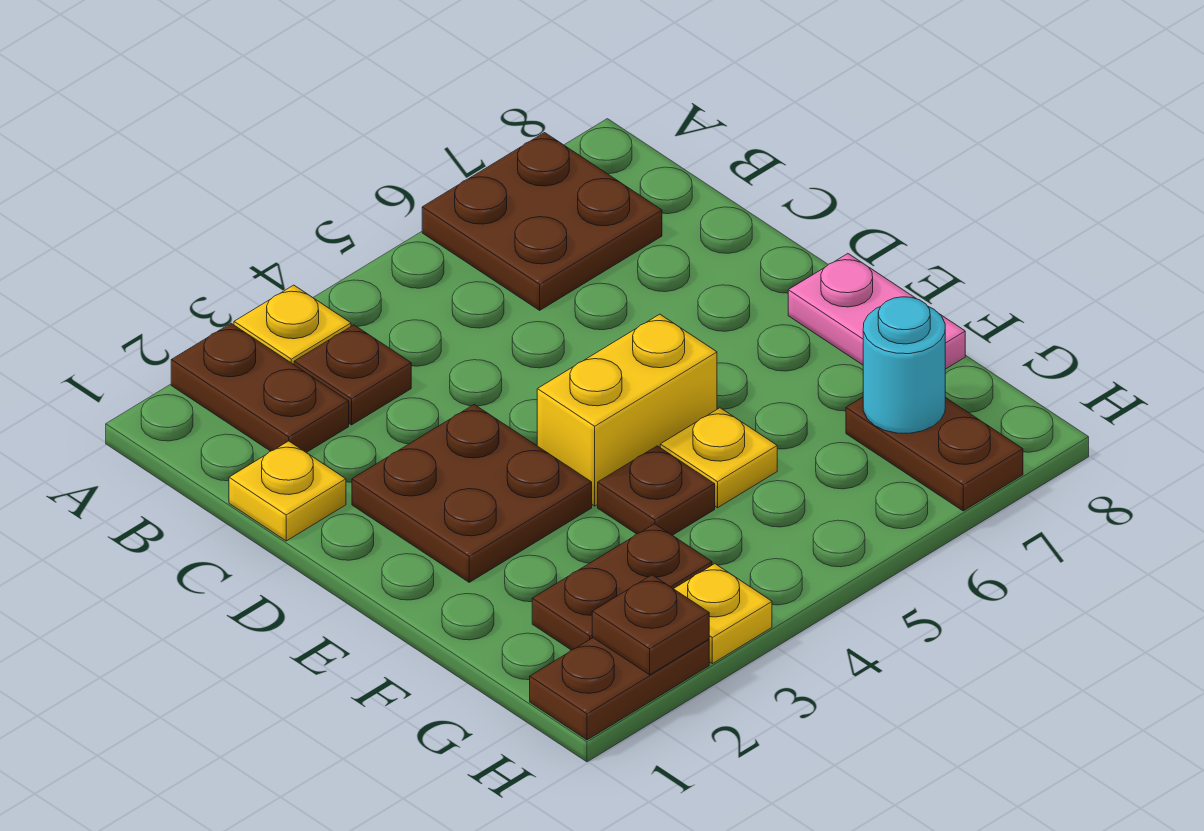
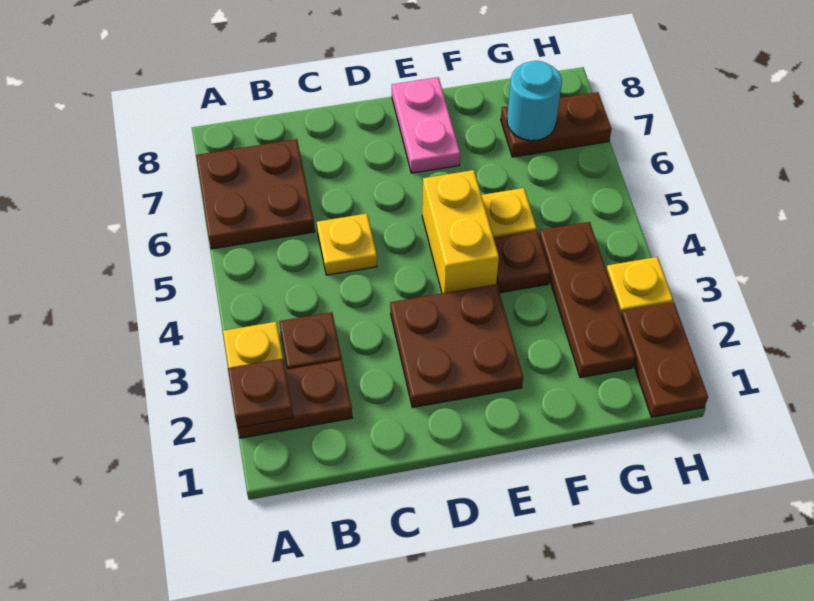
yellow plate C1 level 1 -> yellow plate C5 level 1
pink plate E8:F8 level 1 -> pink plate E7:E8 level 1
brown plate G2:G3 level 1 -> brown plate G2:G4 level 1
brown plate H2 level 2 -> brown plate A2 level 2

